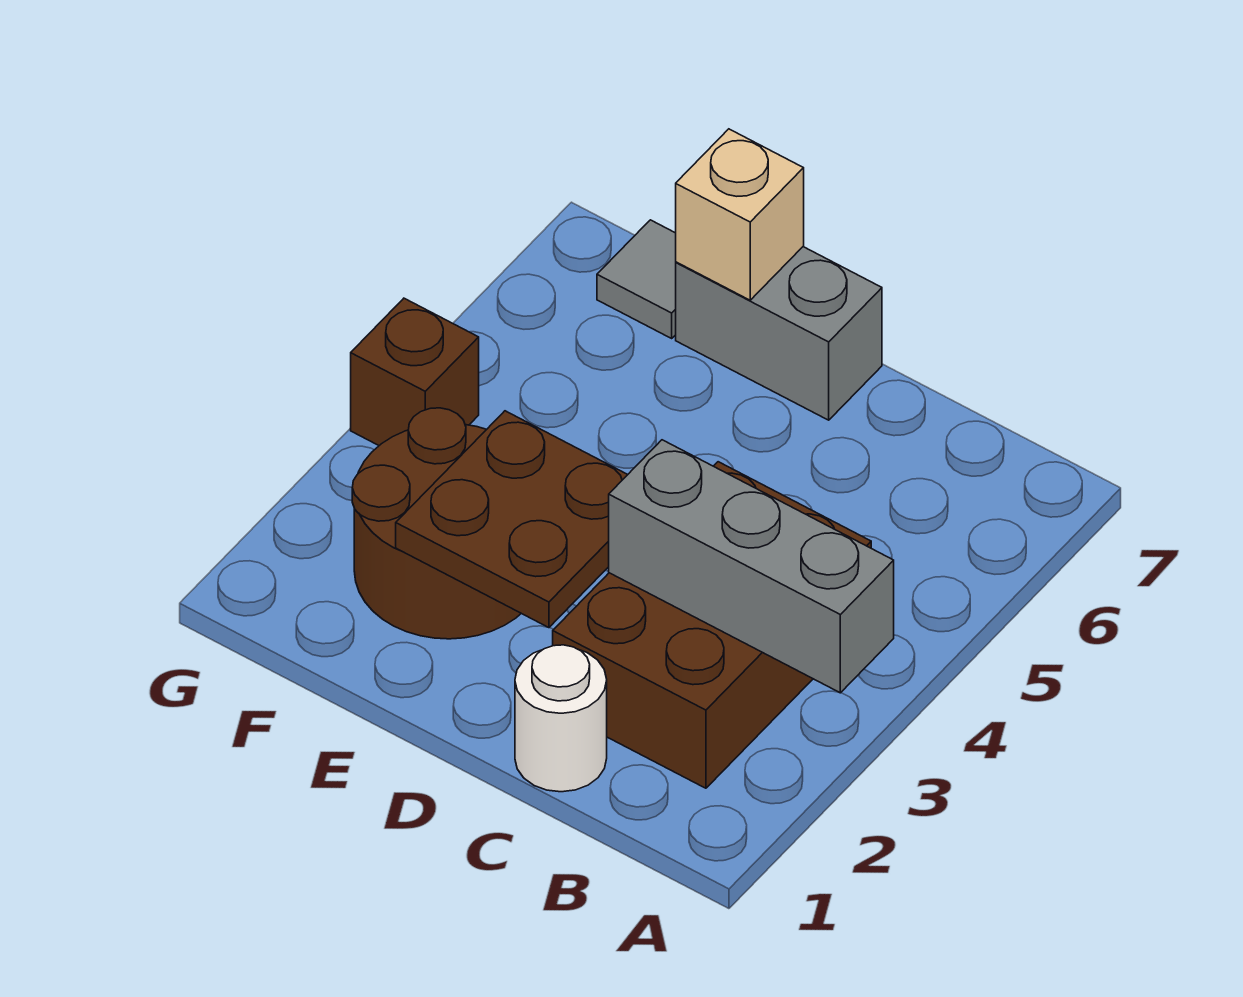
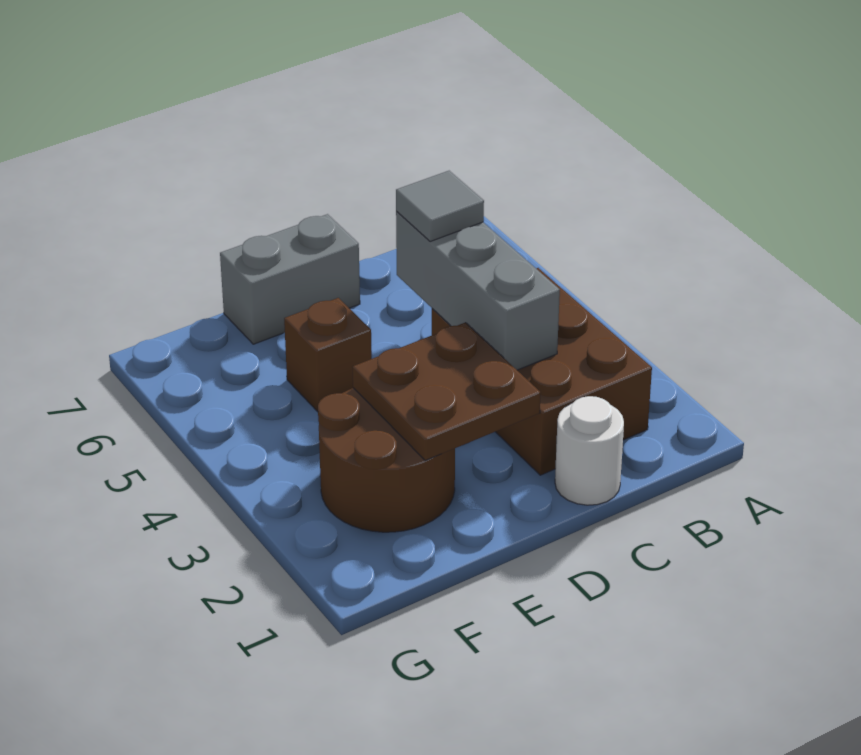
grey brick A3:C3 level 2 -> grey brick C3:C5 level 2
tan brick E7 level 2 -> none
grey tile F7 level 1 -> grey tile C5 level 3
brown brick G4 level 1 -> brown brick E5 level 1

